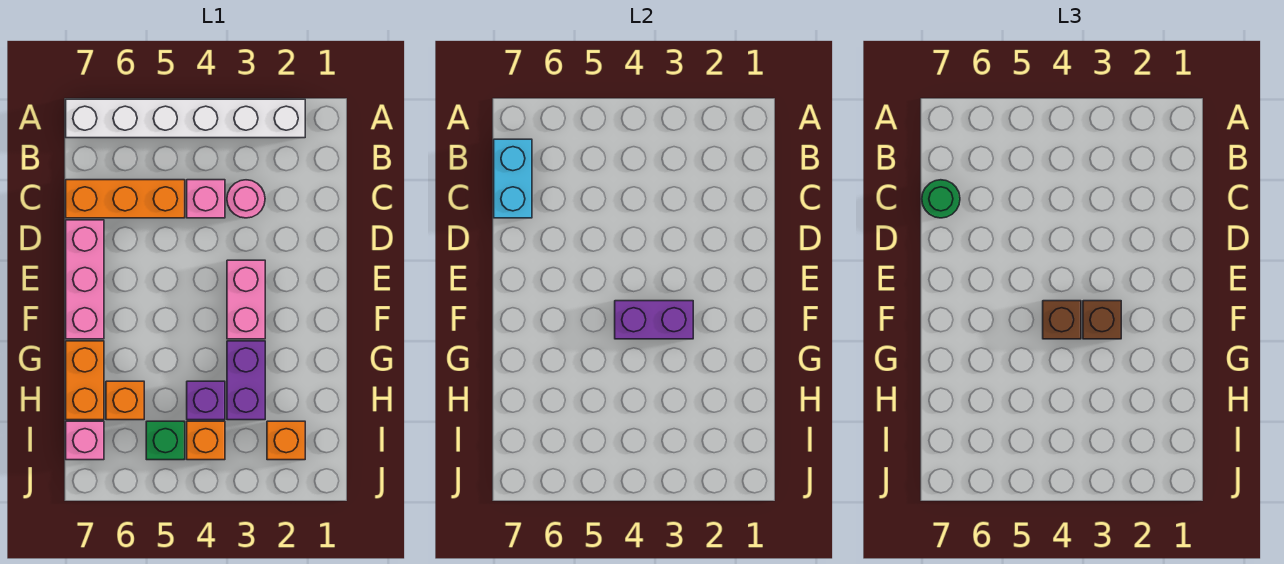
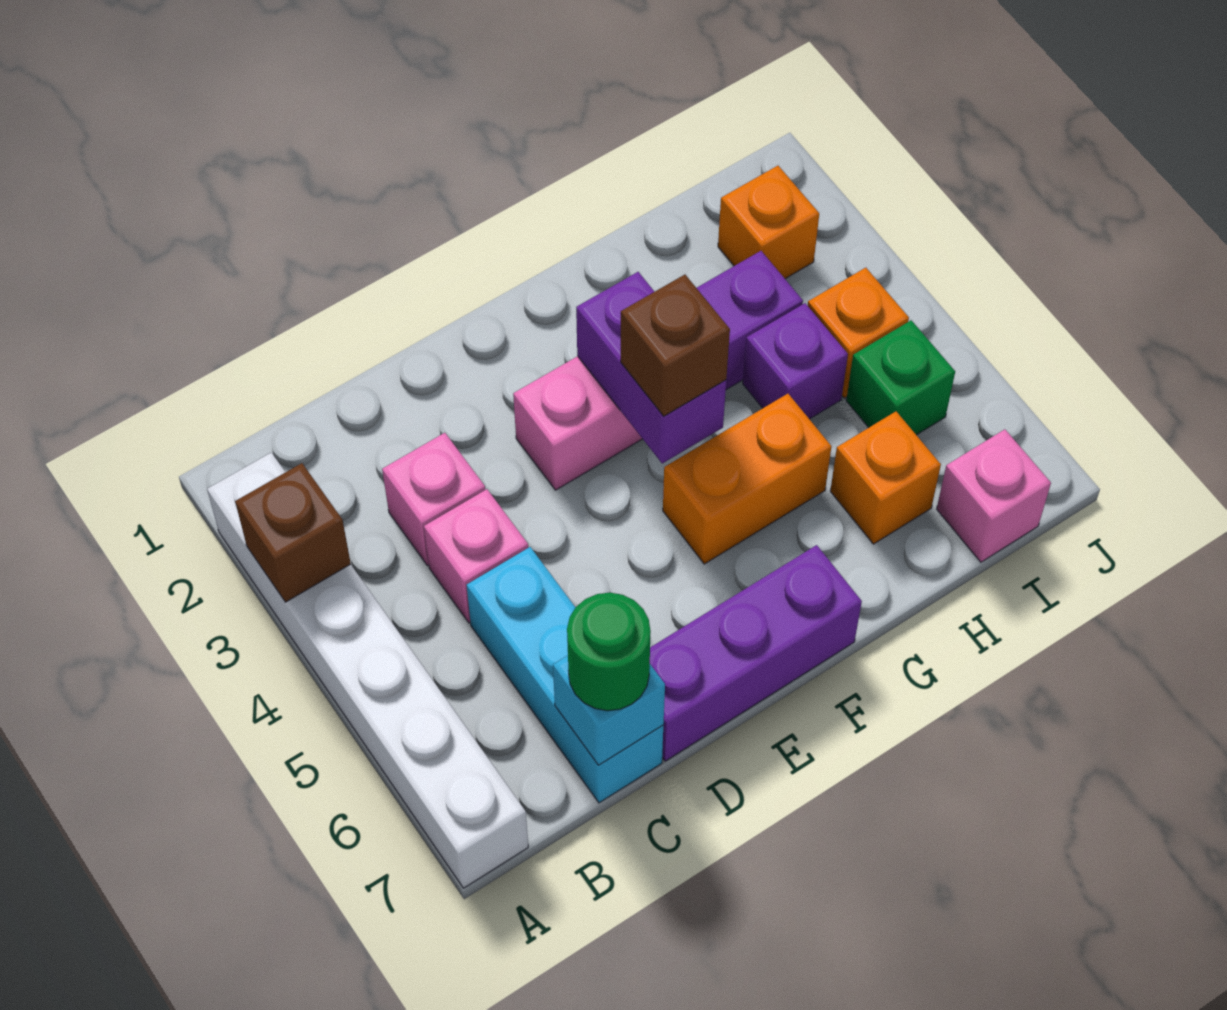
cyan brick B7:C7 level 2 -> cyan brick C7 level 2
pink round brick C3 level 1 -> pink brick C3 level 1
orange brick C5:C7 level 1 -> cyan brick C5:C7 level 1
pink brick D7:F7 level 1 -> purple brick D7:F7 level 1
brown brick F3 level 3 -> brown brick A3 level 2
orange brick G7:H7 level 1 -> orange brick F5:G5 level 1

